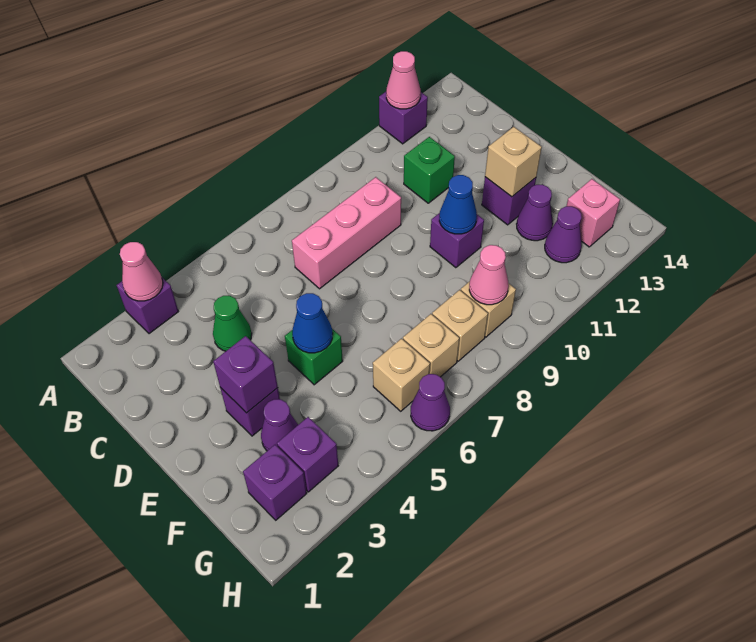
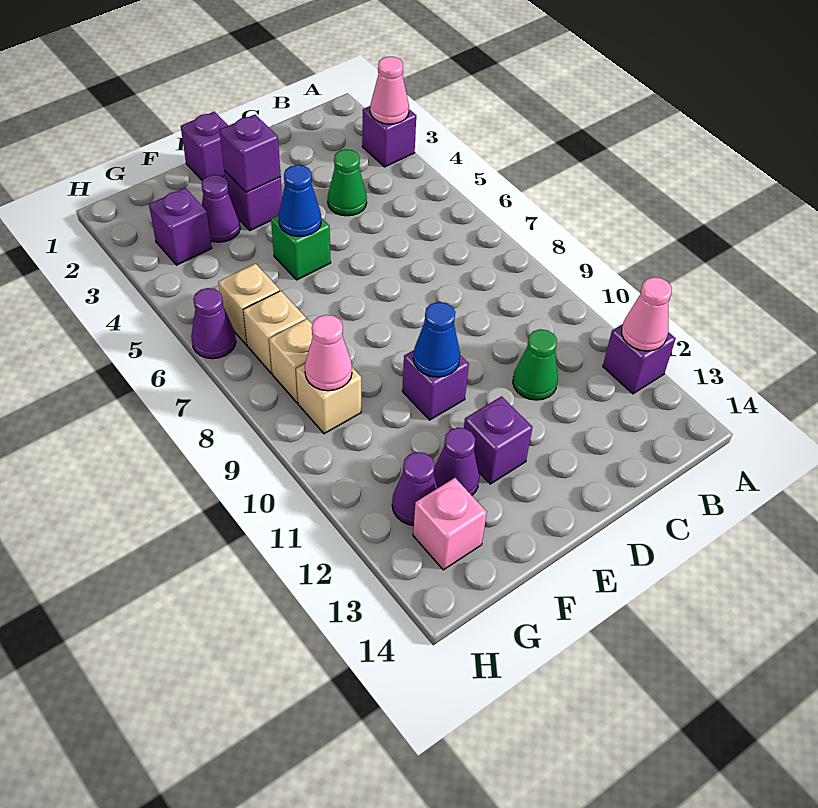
pink brick C7:C9 level 1 -> none
green brick C11 level 1 -> green cone C11 level 1
tan brick E12 level 2 -> none
purple brick G2 level 1 -> purple brick E1 level 1

